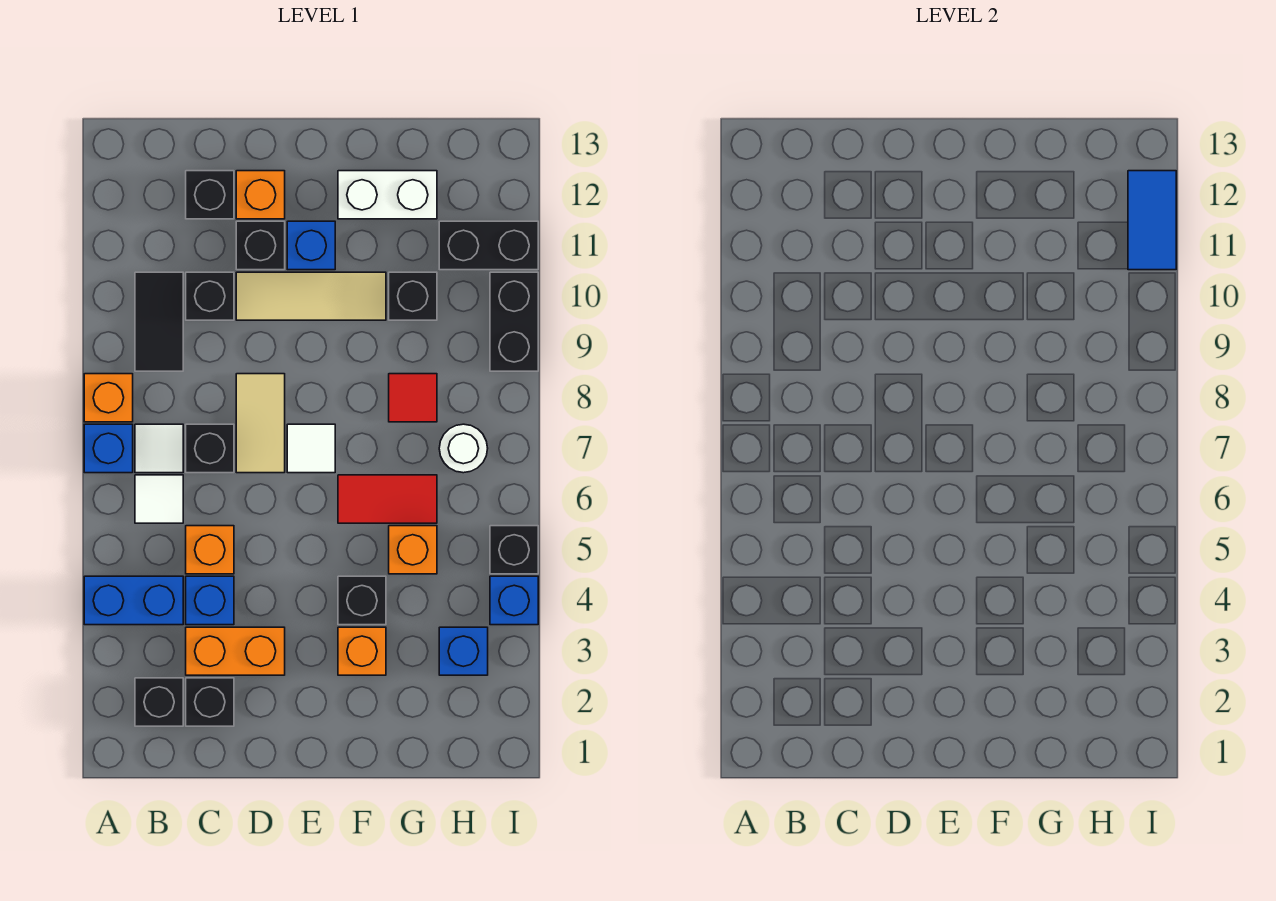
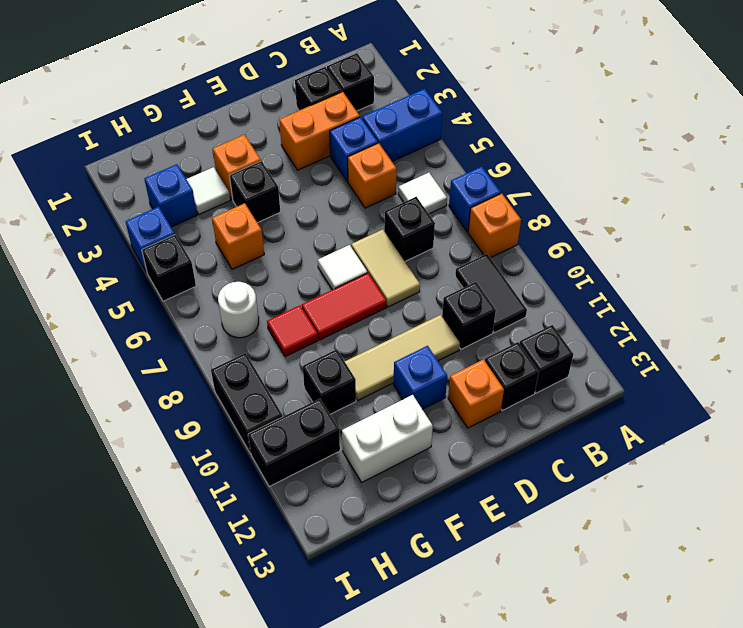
white tile B7 level 1 -> white tile G3 level 1
black brick D11 level 1 -> black brick B12 level 1
red tile F6:G6 level 1 -> red tile E8:F8 level 1
blue tile I11:I12 level 2 -> none

